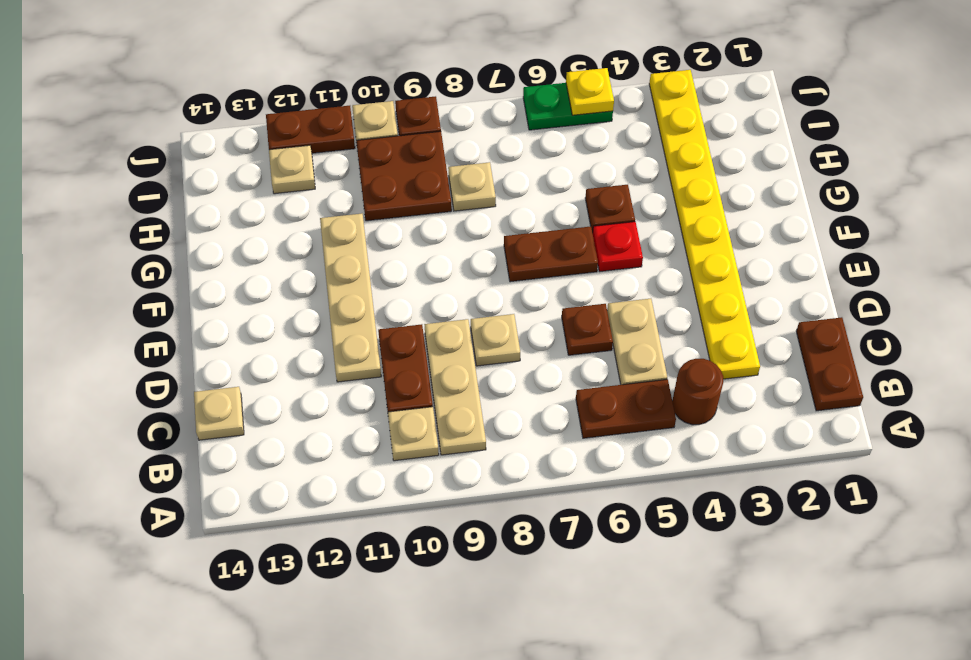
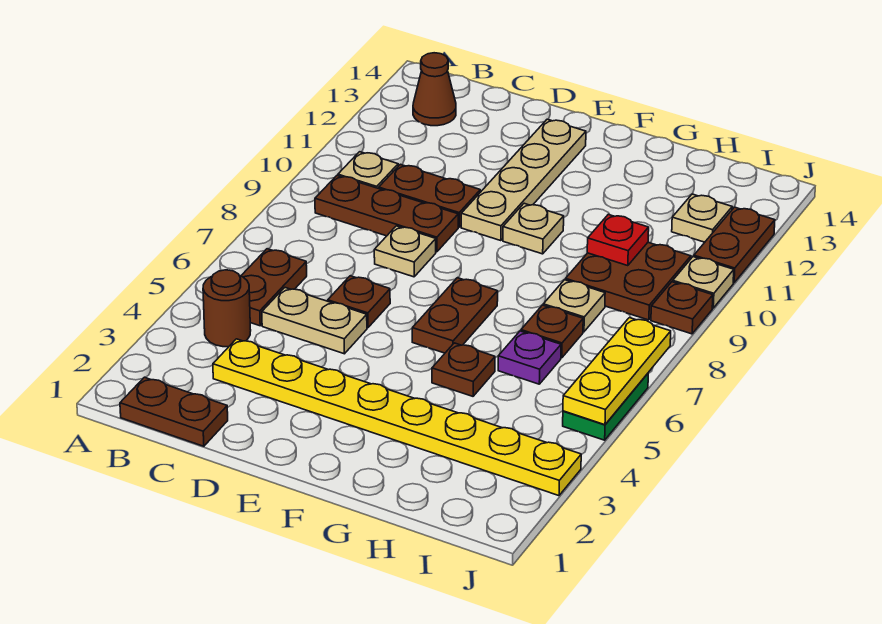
tan plate B9:D9 level 1 -> brown plate B9:D9 level 1
none -> brown cone B13 level 1
tan plate C14 level 1 -> tan plate F10 level 1
tan plate D11:G11 level 1 -> tan plate E10:E13 level 1
red plate F5 level 1 -> red plate H10 level 2
none -> purple plate H6 level 1
none -> brown plate H7 level 1
yellow plate J5 level 2 -> yellow plate J5:J7 level 2

